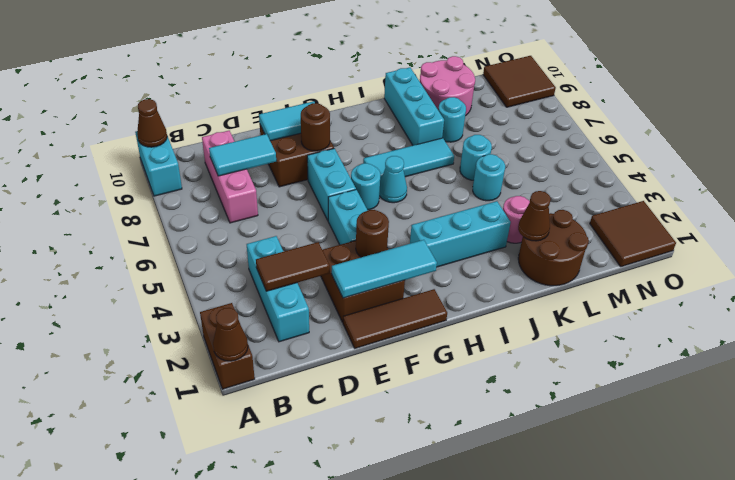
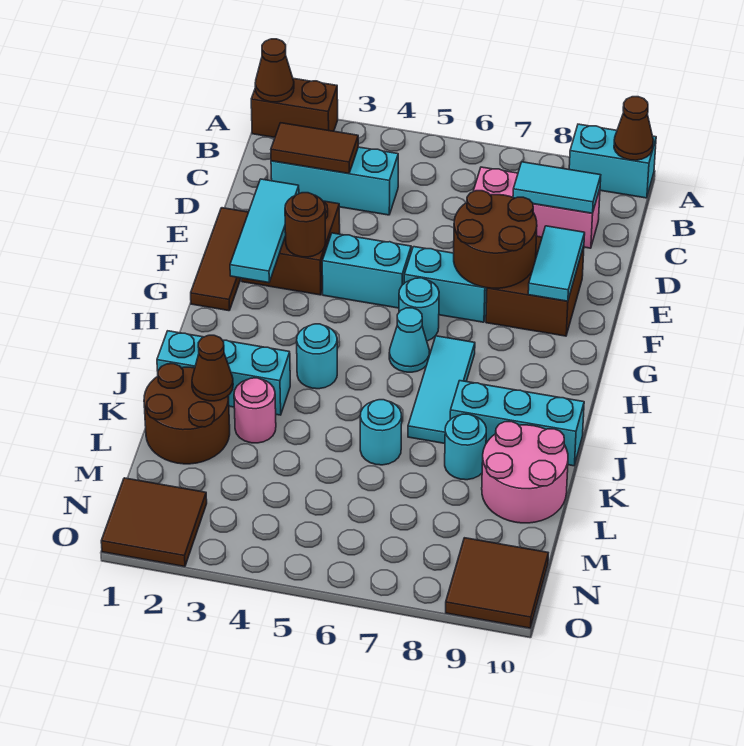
brown tile C3:D3 level 2 -> brown tile C2:C3 level 2
cyan tile C8:D8 level 2 -> cyan tile C8:C9 level 2
brown round brick F8 level 2 -> brown round brick E7:F8 level 2
cyan brick H3:J3 level 1 -> cyan brick J1:J3 level 1
cyan round brick K5 level 1 -> cyan round brick I4 level 1

